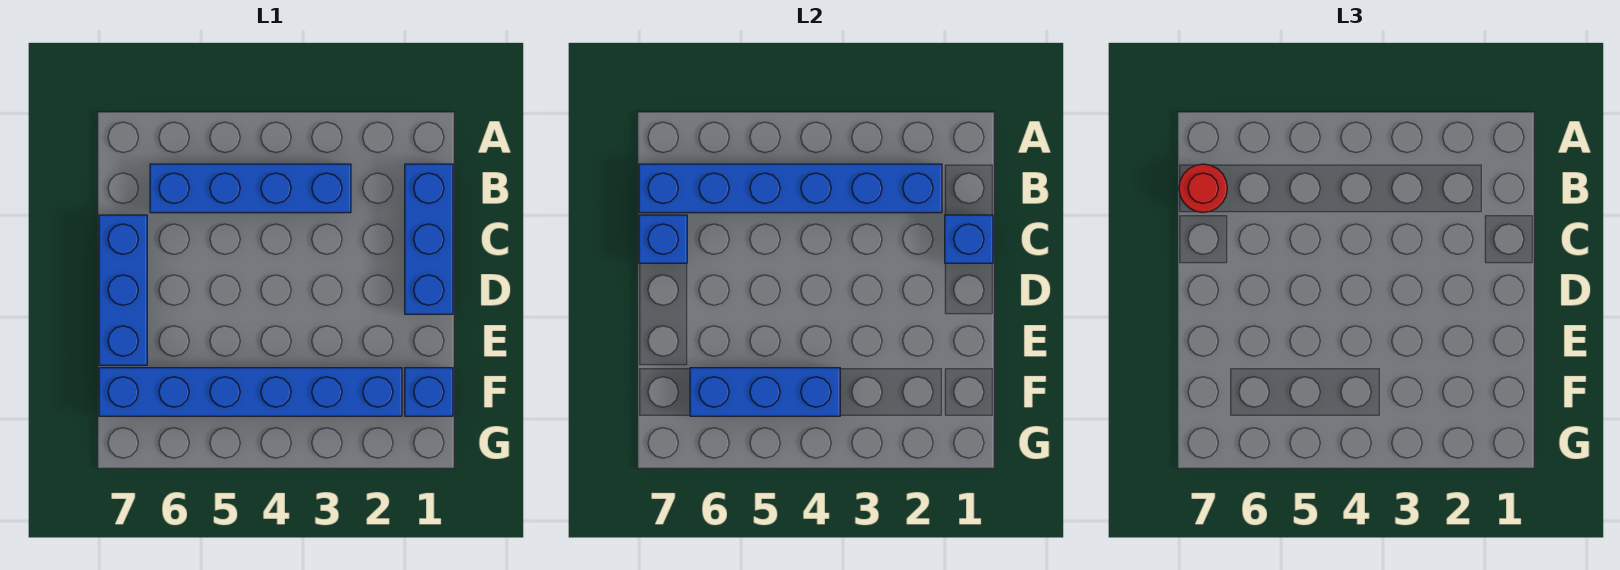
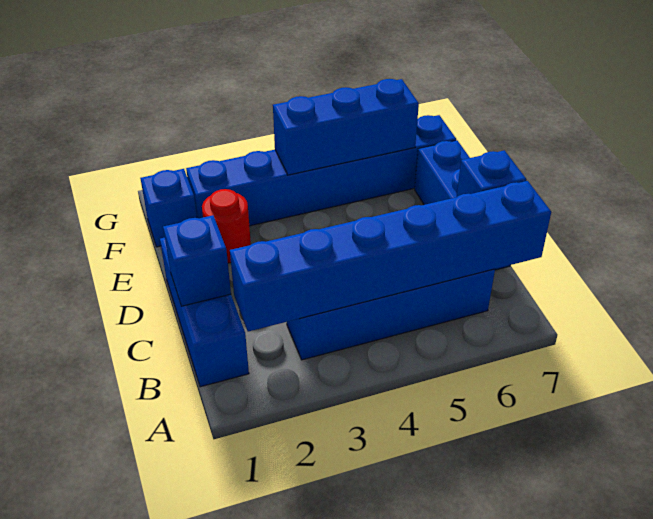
red round brick B7 level 3 -> red round brick E2 level 1

